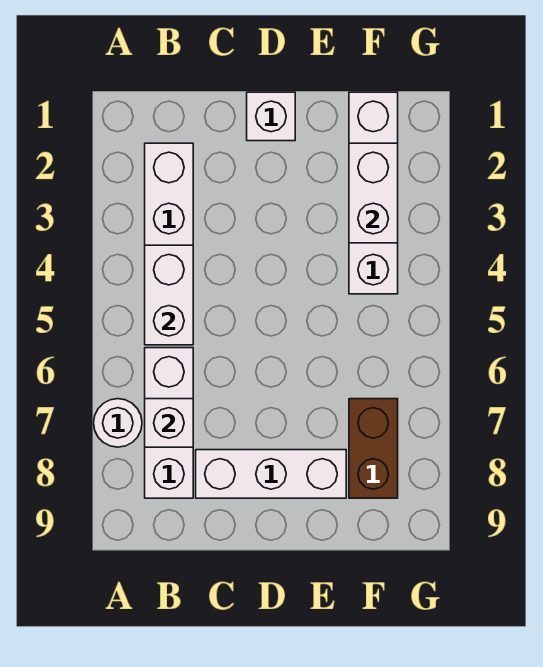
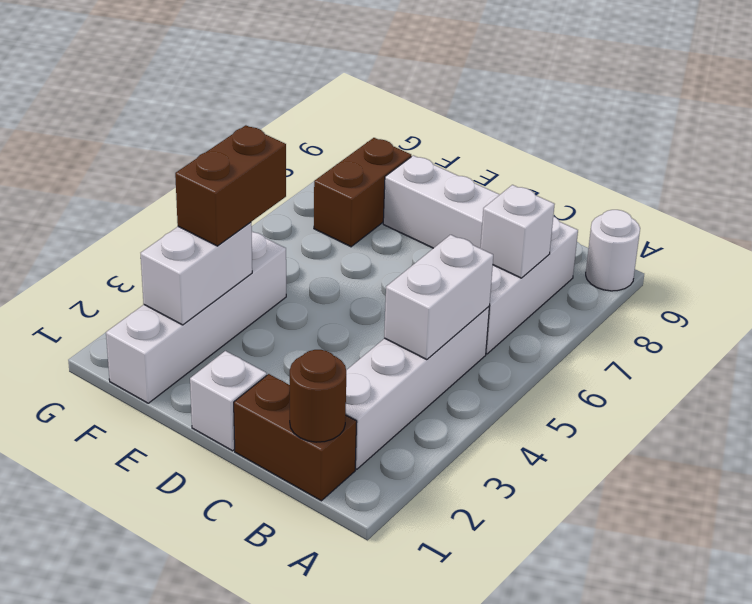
white round brick A7 level 1 -> white round brick A9 level 1
none -> brown brick B1:C1 level 1
none -> brown round brick B1 level 2
none -> brown brick F3:F4 level 3

